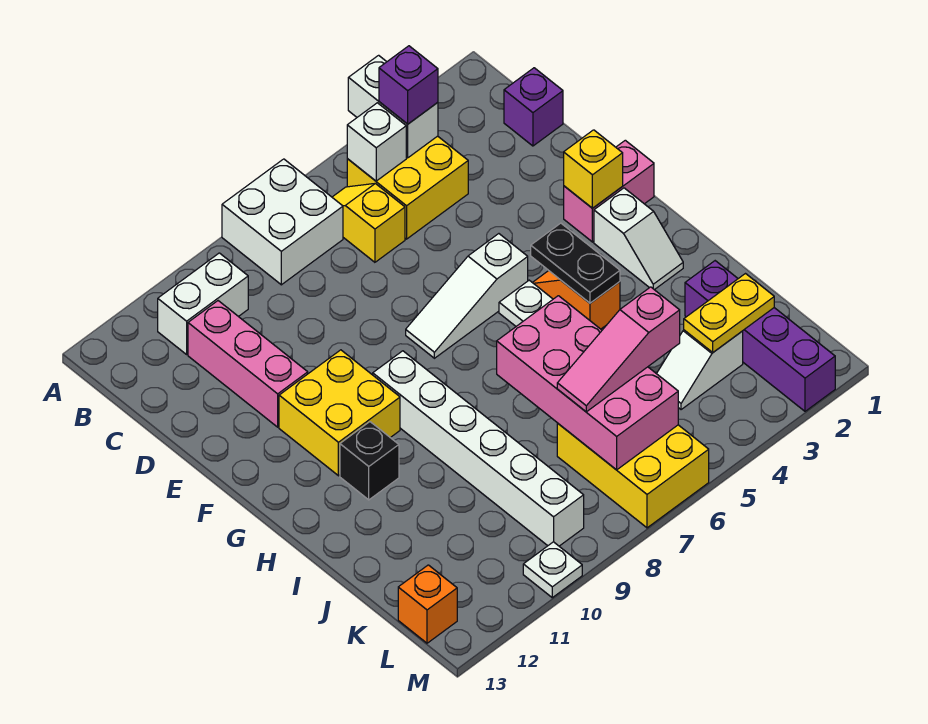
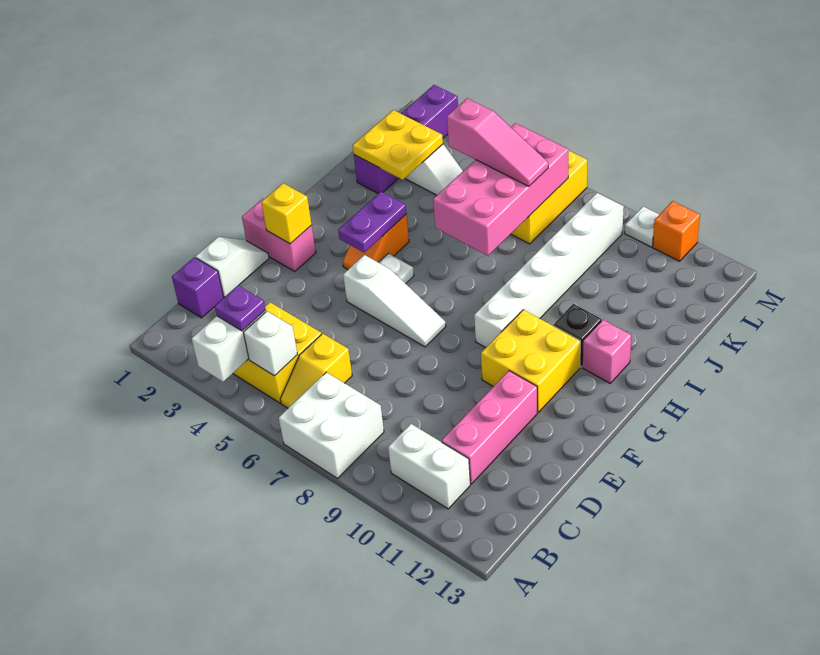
purple brick B4 level 3 -> purple plate B4 level 3
white slope G2:H2 level 1 top G -> white slope D1:E1 level 1 top D
black plate G4:H4 level 2 -> purple plate G4:H4 level 2
none -> pink brick H12 level 1
yellow plate K2:K3 level 2 -> yellow plate J2:K3 level 2
orange brick L13 level 1 -> orange brick M11 level 1

